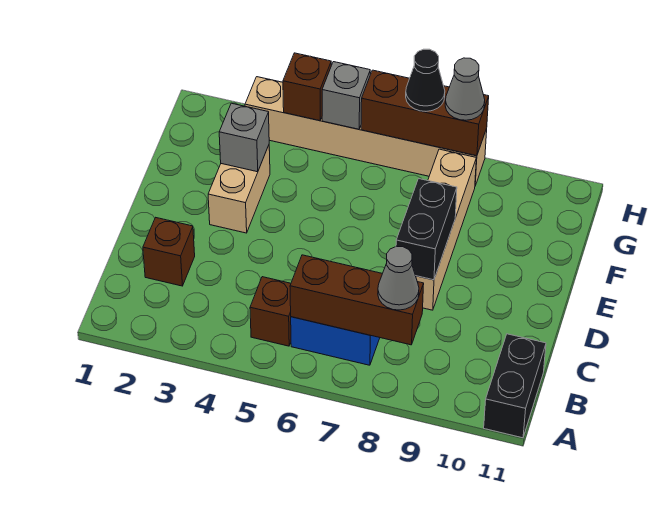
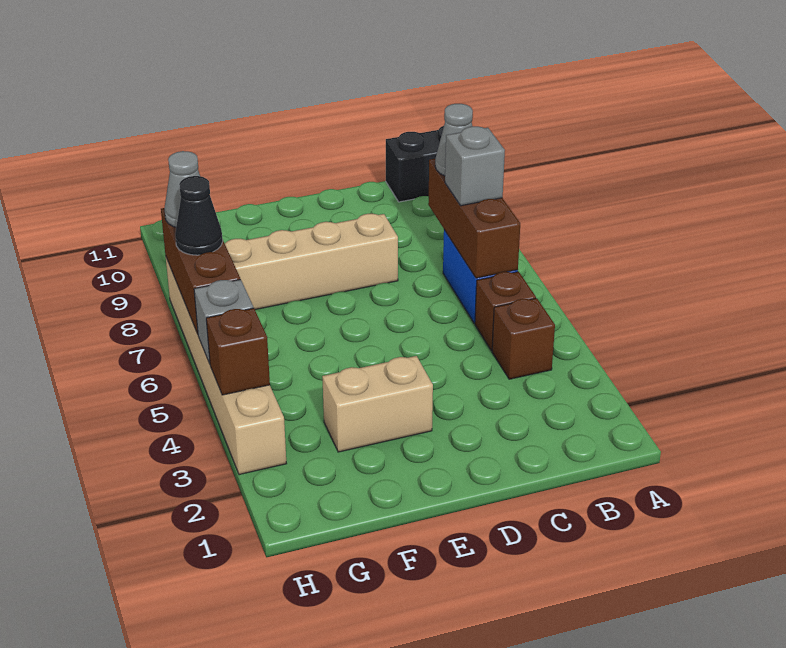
brown brick C2 level 1 -> brown brick B4 level 1
black brick D8:E8 level 2 -> none
grey brick F3 level 2 -> grey brick B7 level 3

